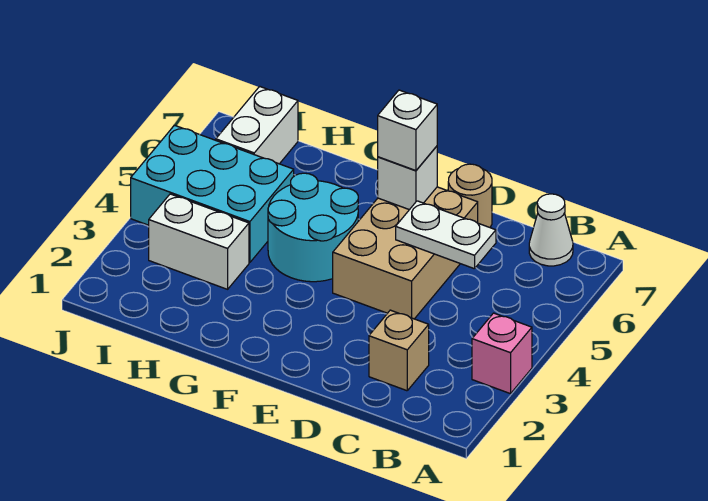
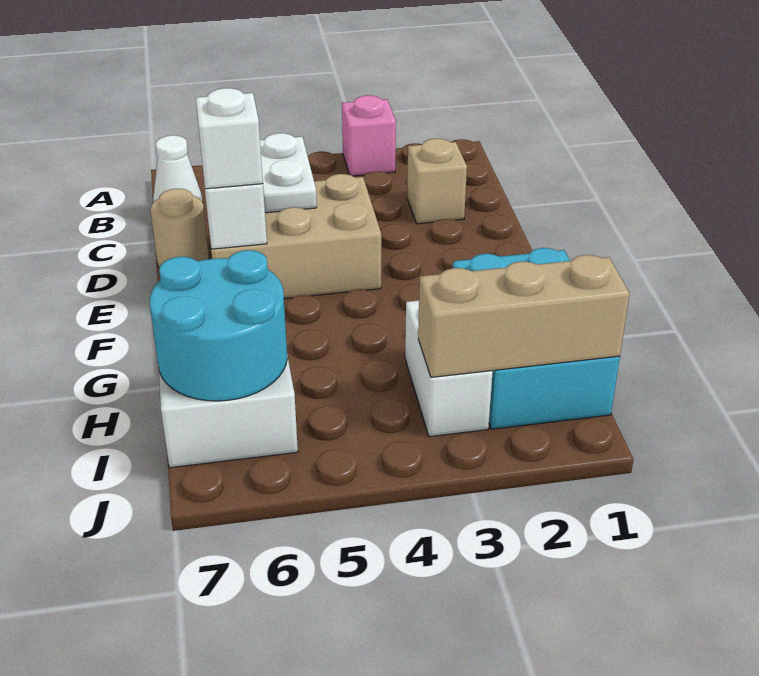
cyan round brick F4:G5 level 1 -> cyan round brick H6:I7 level 2
cyan brick H4:J5 level 1 -> cyan brick G1:I2 level 1
none -> tan brick I1:I3 level 2

